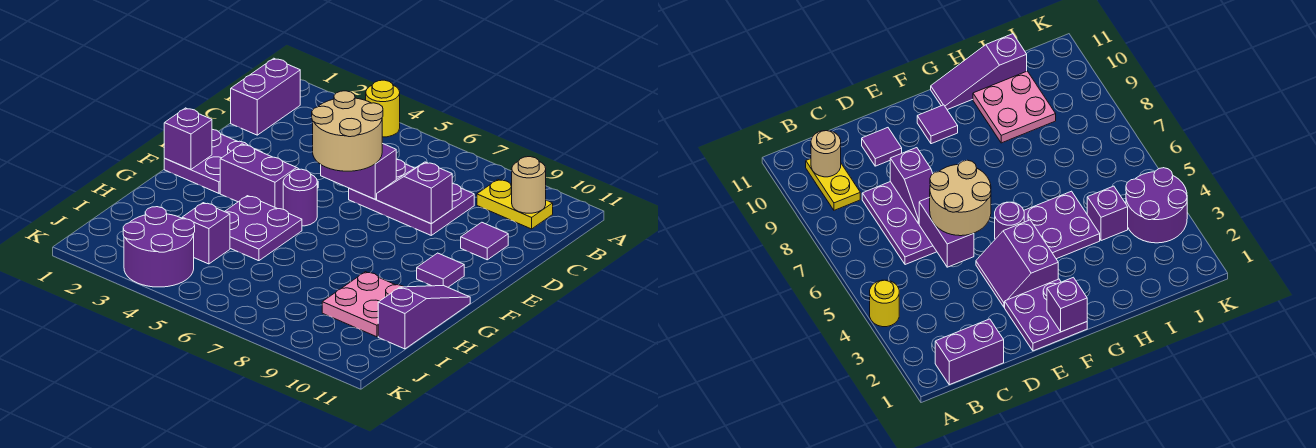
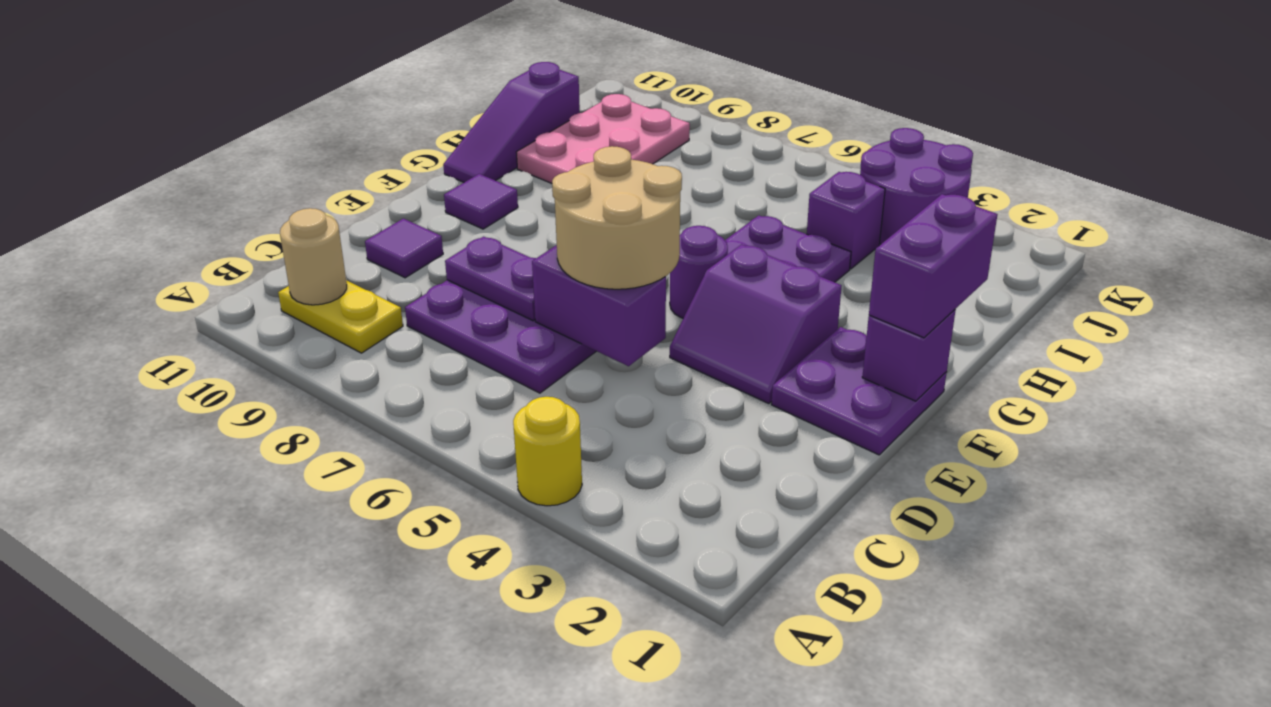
purple brick B1:C1 level 1 -> purple brick F1:G1 level 3
purple slope D7:D8 level 2 top 8 -> purple plate D7:D8 level 2
pink plate H9:I10 level 1 -> pink plate H9:J10 level 1

